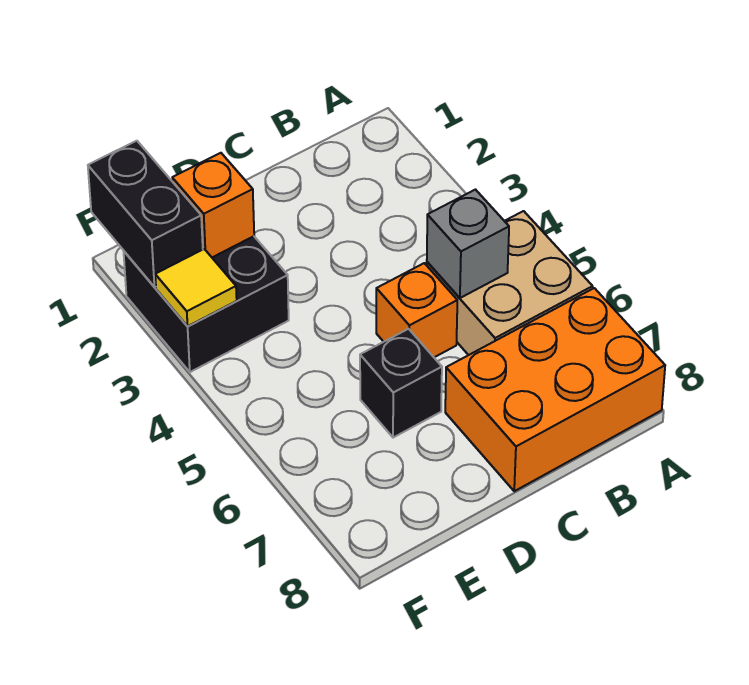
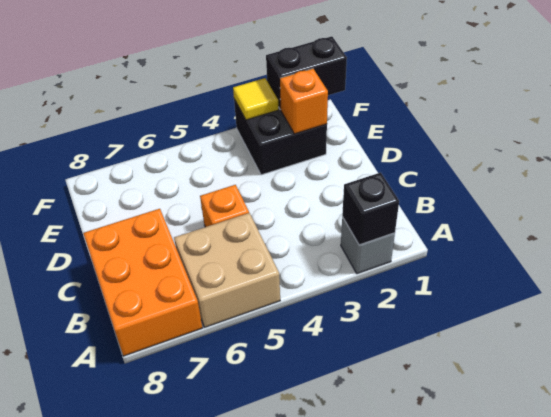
grey brick B5 level 2 -> grey brick A2 level 1
black brick D6 level 1 -> black brick A2 level 2

